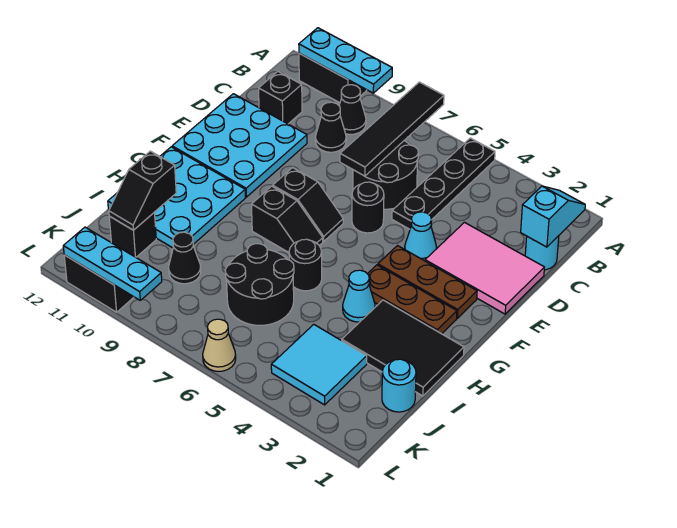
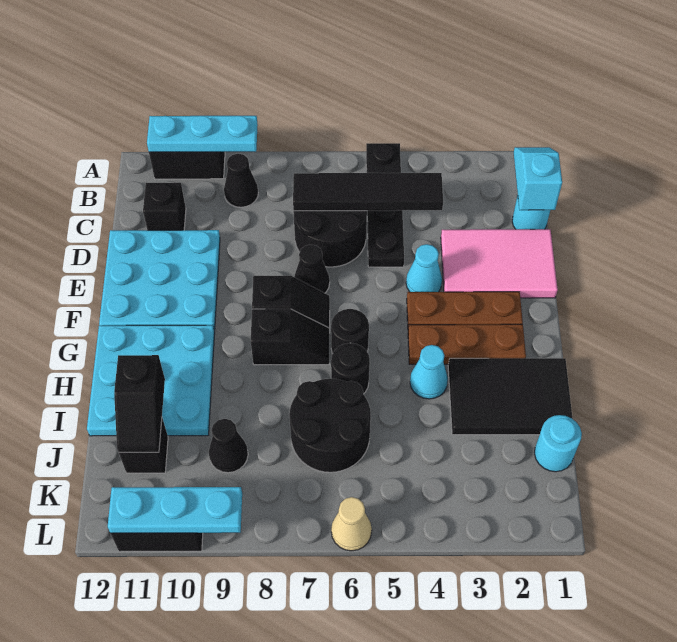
black tile A7:D7 level 2 -> black tile C4:C7 level 2
black cone C9 level 1 -> black cone E7 level 1
black round brick E6 level 1 -> black round brick G6 level 1
cyan tile J3:K4 level 1 -> none

